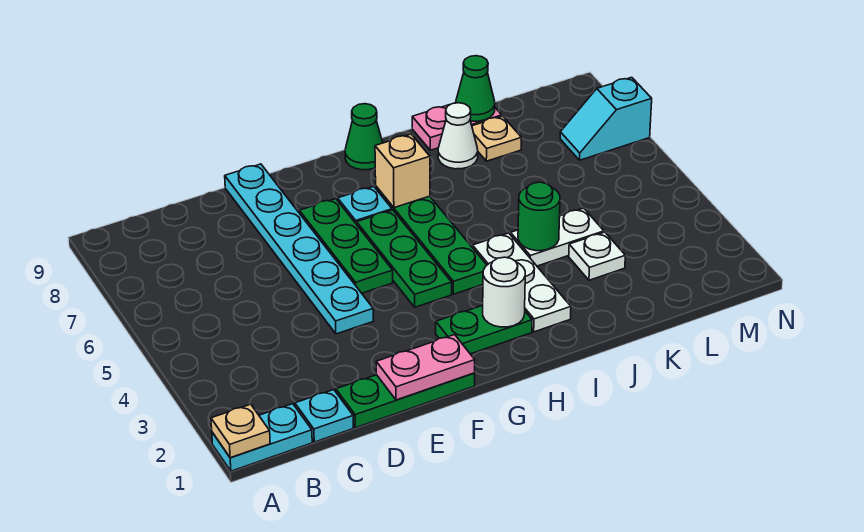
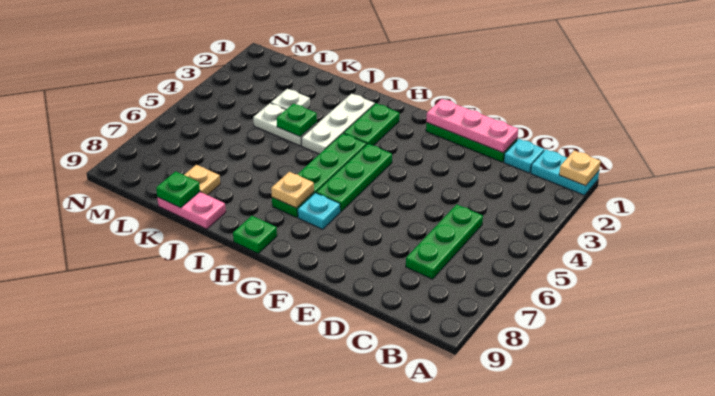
pink plate E1:F1 level 2 -> pink plate D1:F1 level 2
cyan plate E4:E9 level 1 -> none
green plate F5:F7 level 1 -> green plate C5:C7 level 1
green plate G2:H2 level 1 -> green plate H2:H3 level 1
white round brick H2 level 2 -> none
tan brick H7 level 2 -> tan plate H7 level 2
green cone H9 level 1 -> green plate H9 level 1
green round brick J4 level 2 -> green plate J4 level 2
white cone J8 level 1 -> none
green cone K9 level 2 -> green plate K9 level 2
cyan slope M7:N7 level 1 top N -> none

